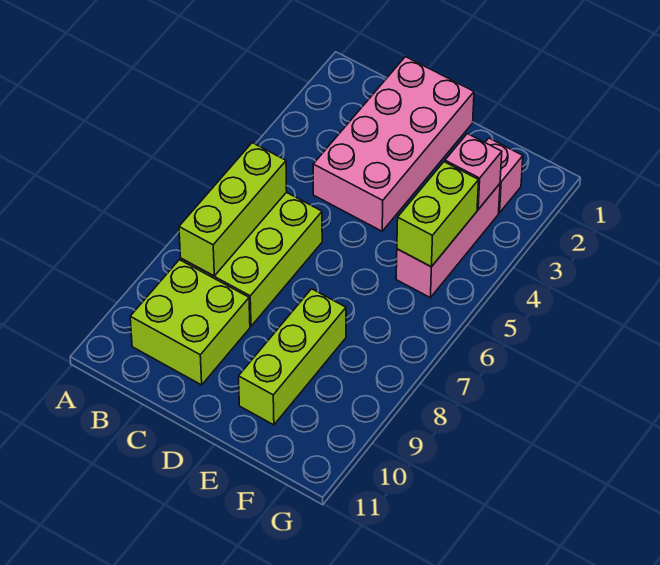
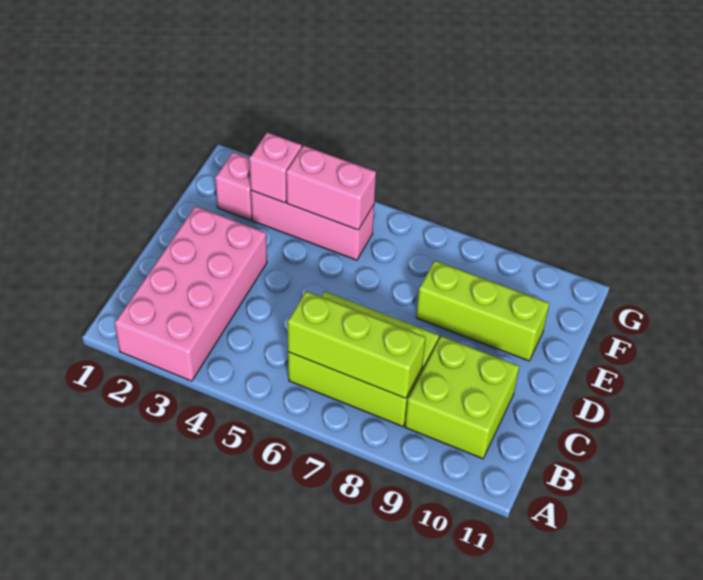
pink brick C1:D4 level 1 -> pink brick A2:D3 level 1
lime brick F4:F5 level 2 -> pink brick F4:F5 level 2

